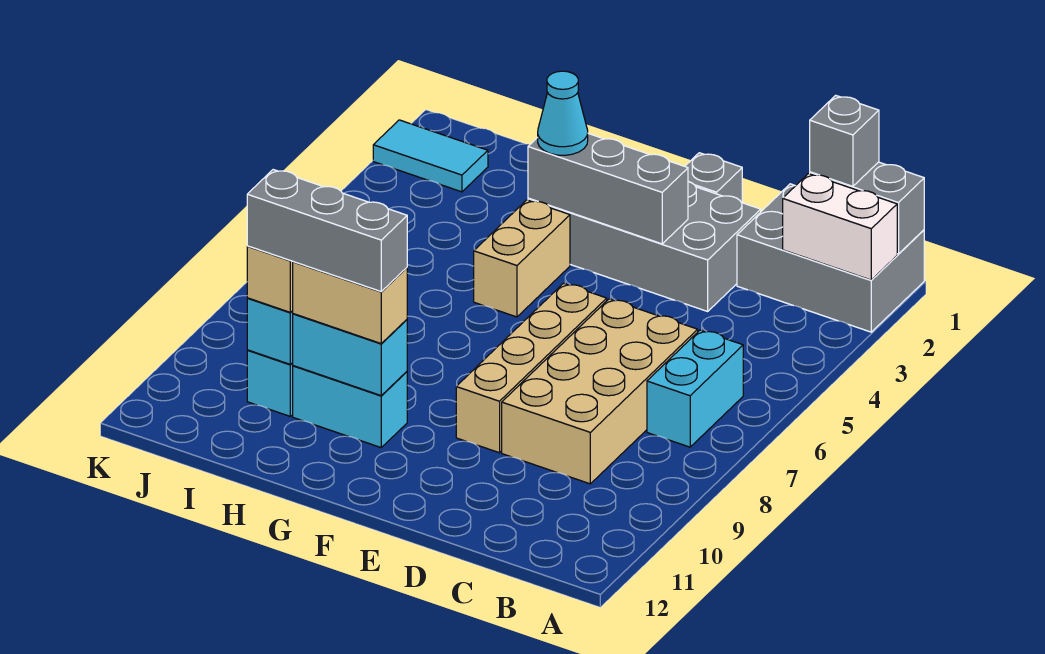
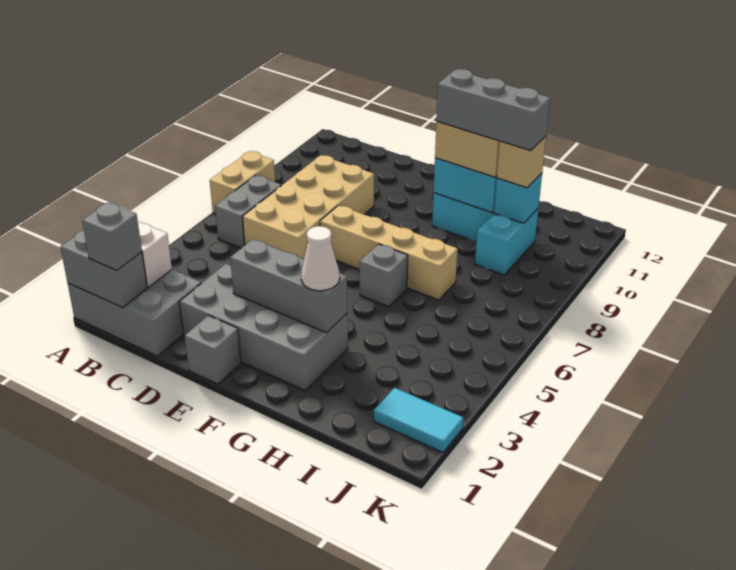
cyan brick B6:B7 level 1 -> grey brick B6:B7 level 1
tan brick E6:E9 level 1 -> tan brick E7:H7 level 1
cyan cone G3 level 3 -> white cone G3 level 3
tan brick G4:G5 level 1 -> tan brick A7:A8 level 1
none -> grey brick G6 level 1

